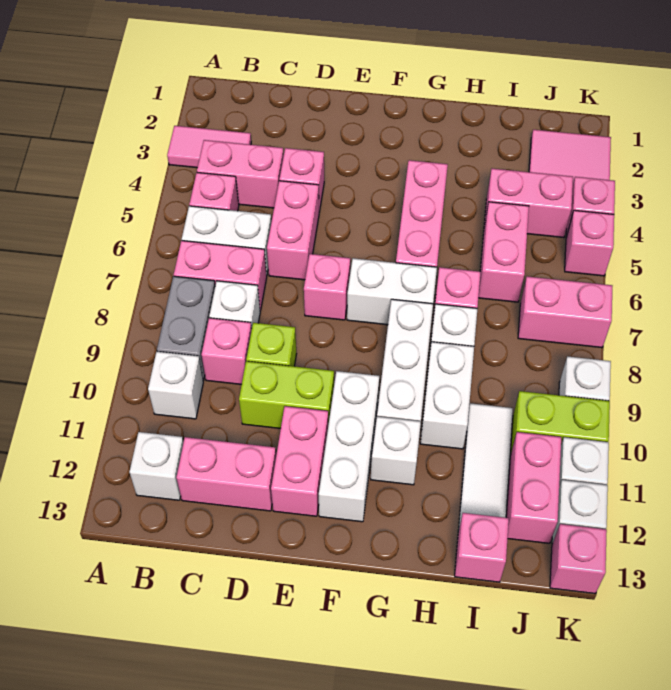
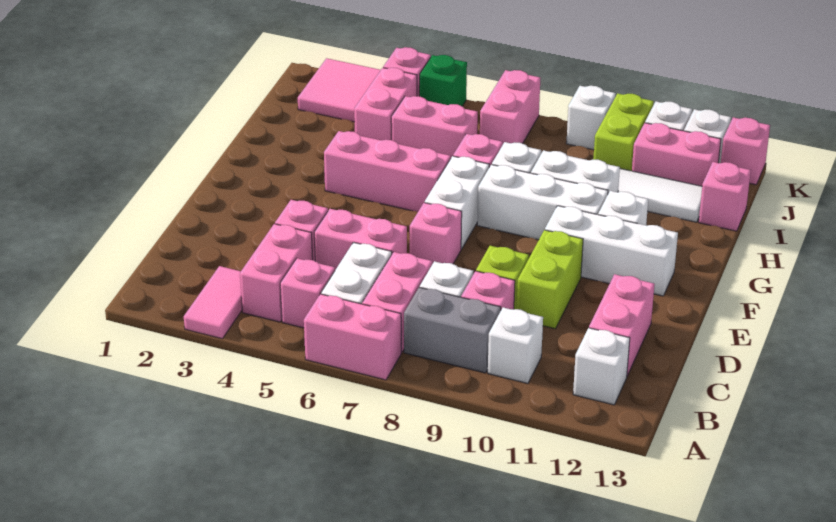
pink brick E11:E12 level 1 -> pink brick A6:A7 level 1
pink brick K5 level 1 -> green brick K5 level 1

